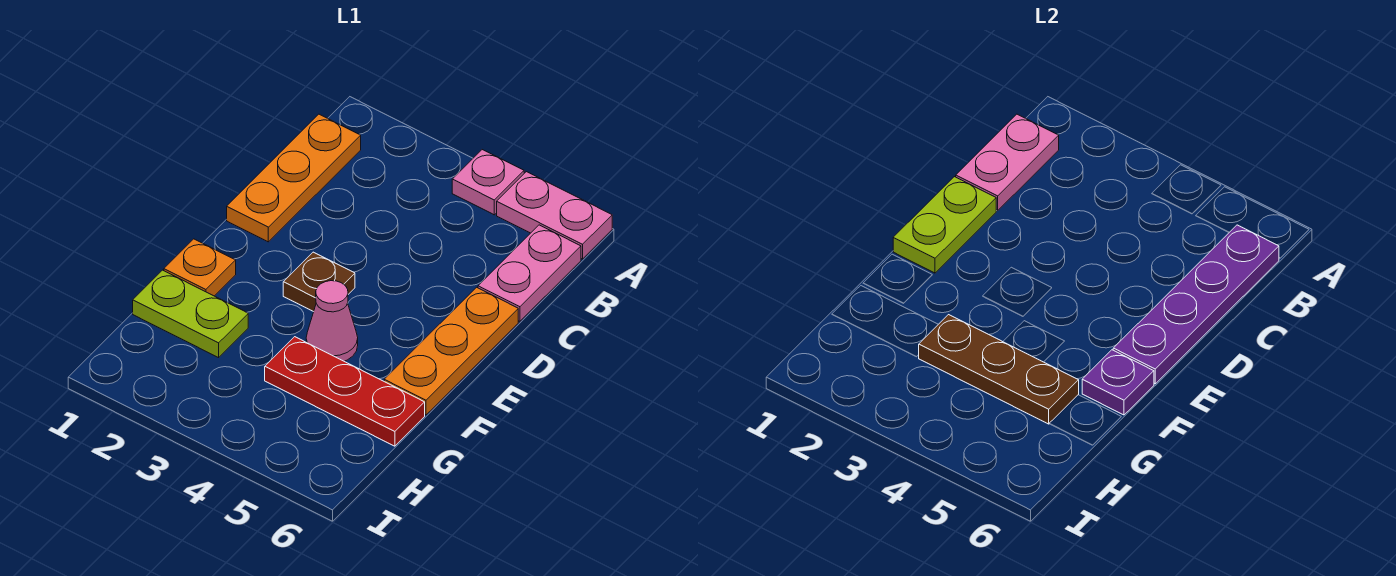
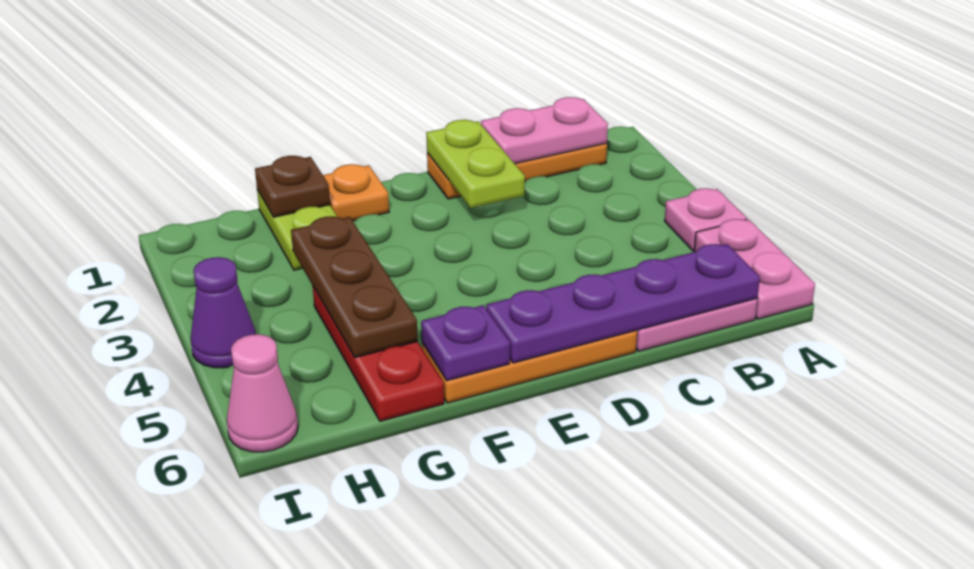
lime plate D1:E1 level 2 -> lime plate D1:D2 level 2
brown plate E3 level 1 -> brown plate G1 level 2
pink cone F4 level 1 -> pink cone I6 level 1
none -> purple cone I4 level 1

